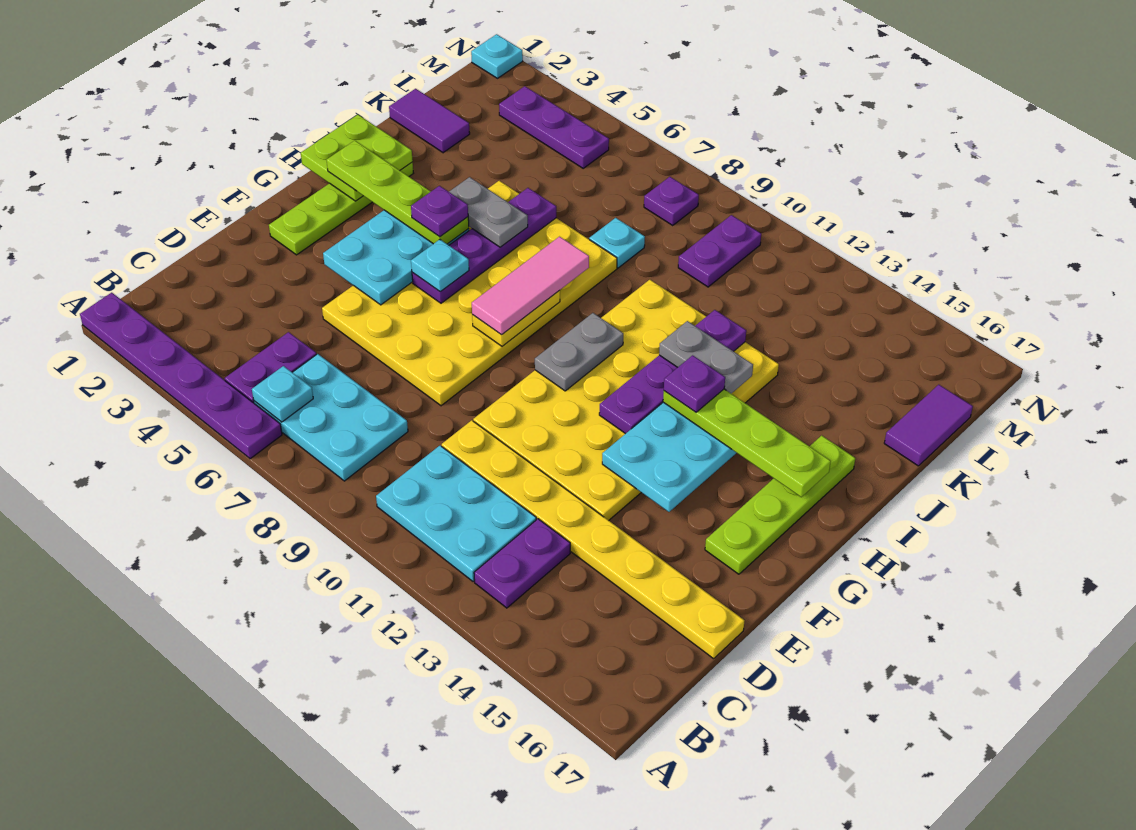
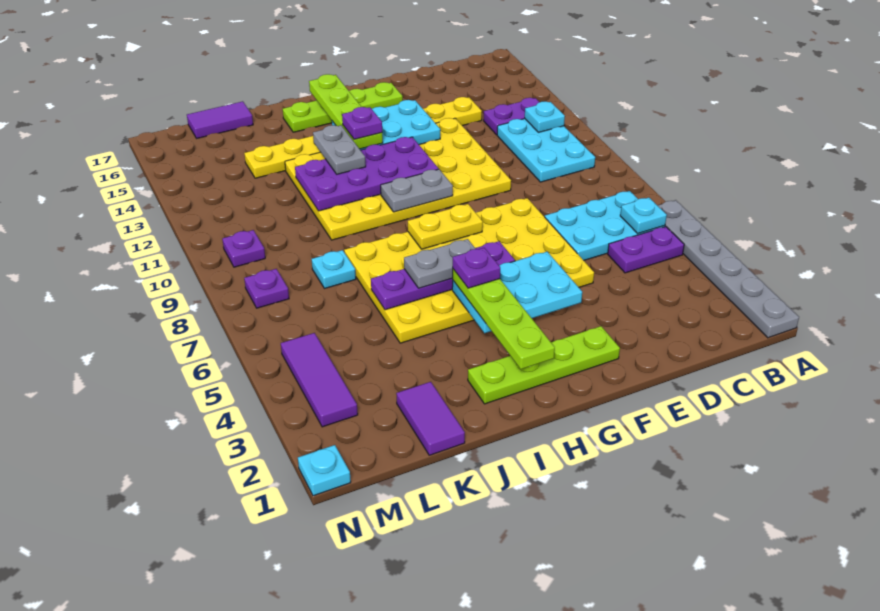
purple plate A1:A6 level 1 -> grey plate A1:A6 level 1
cyan plate B6:C8 level 1 -> cyan plate B6:D7 level 1
yellow plate D10:D17 level 1 -> yellow plate D14:K14 level 1
cyan plate G6 level 3 -> cyan plate B12 level 2
pink tile G8:I8 level 3 -> none
purple plate G12:J12 level 2 -> purple plate G11:J12 level 2
lime plate H1:I2 level 2 -> none
grey plate I5:I6 level 3 -> grey plate H6:I6 level 3
purple plate L10:M10 level 1 -> purple plate M10 level 1
purple plate M3:M5 level 1 -> purple tile M3:M5 level 1

